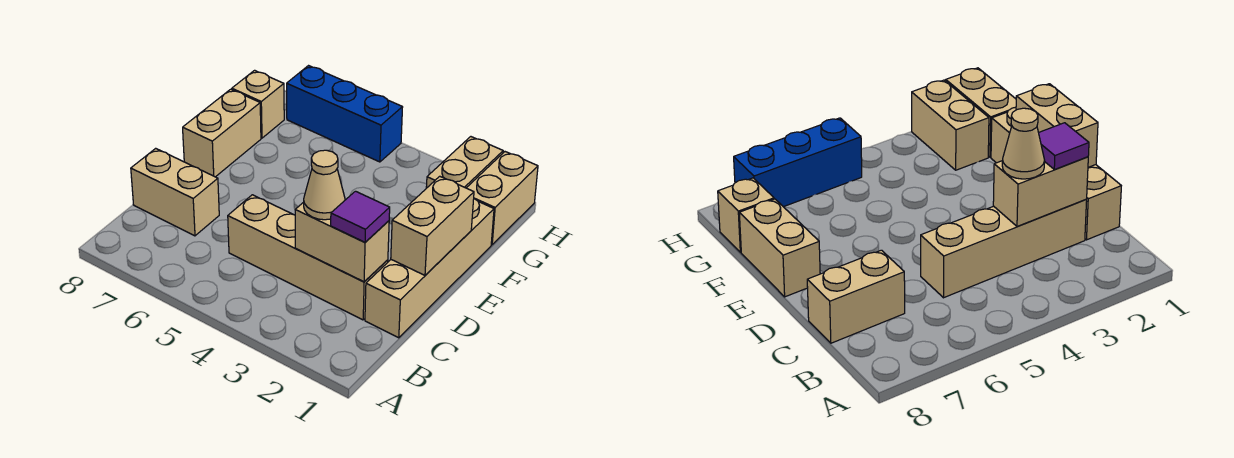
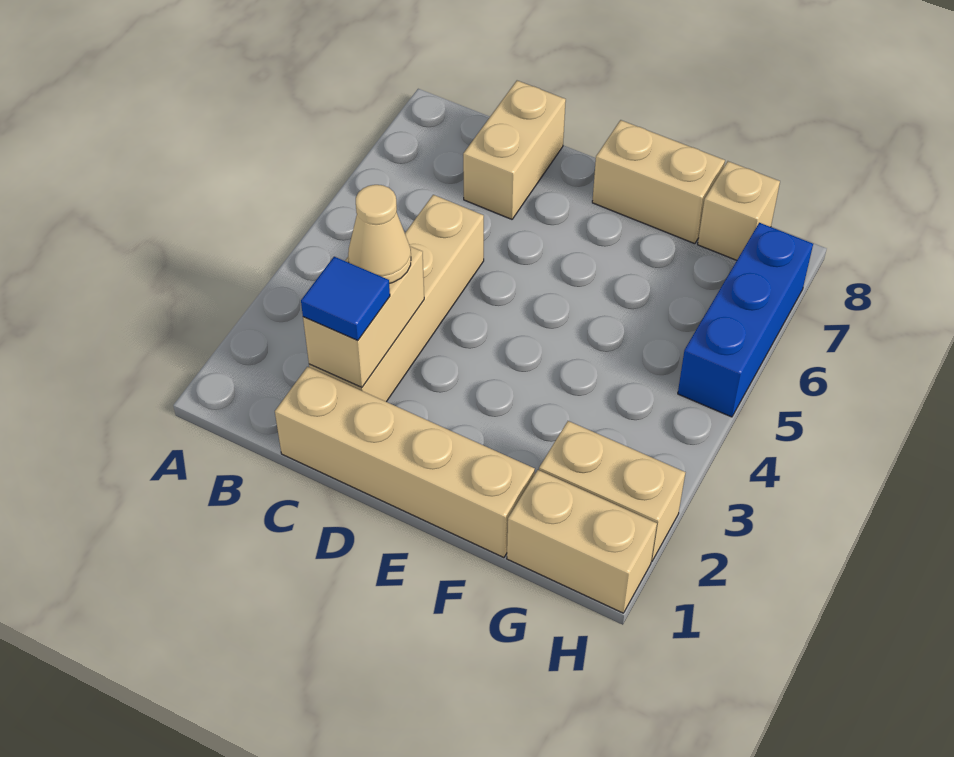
purple tile C2 level 3 -> blue tile C2 level 3
tan brick D1:E1 level 2 -> none

